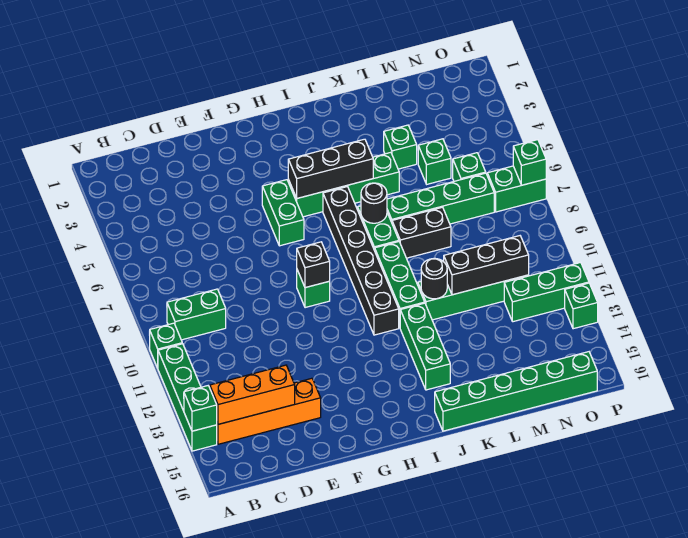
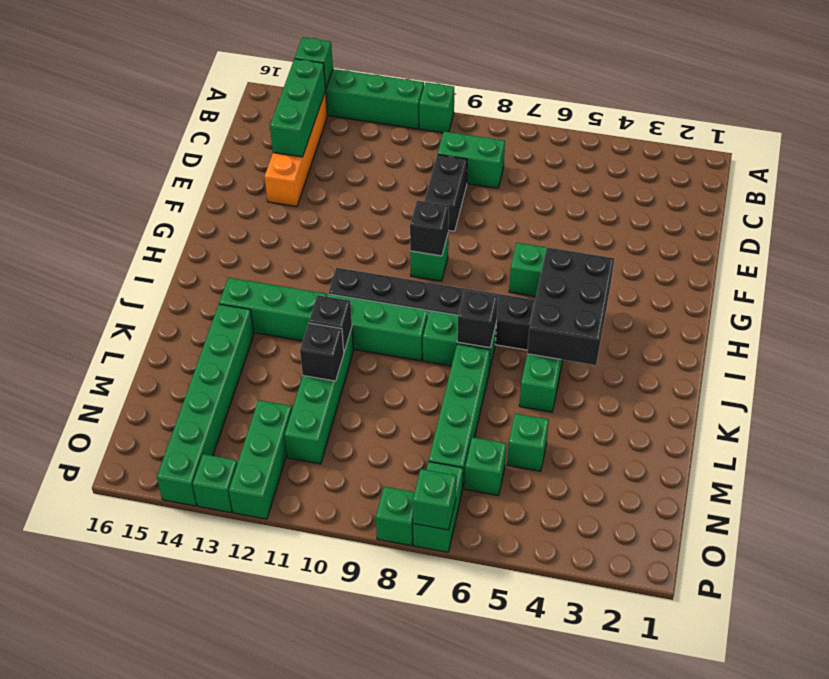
green brick B9:C9 level 1 -> green brick C8:C9 level 1
orange brick B14:D14 level 2 -> green brick B14:D14 level 2
black brick H5:J5 level 2 -> black brick H4:J5 level 2
black round brick J7 level 2 -> black brick J7 level 2
green brick J16:O16 level 1 -> green brick K14:P14 level 1
black brick K8:L8 level 1 -> black brick D9:E9 level 1
black round brick K11 level 2 -> black brick K11 level 2
green brick L4 level 1 -> green brick P8 level 1
black brick L11:N11 level 2 -> black brick L11 level 2

